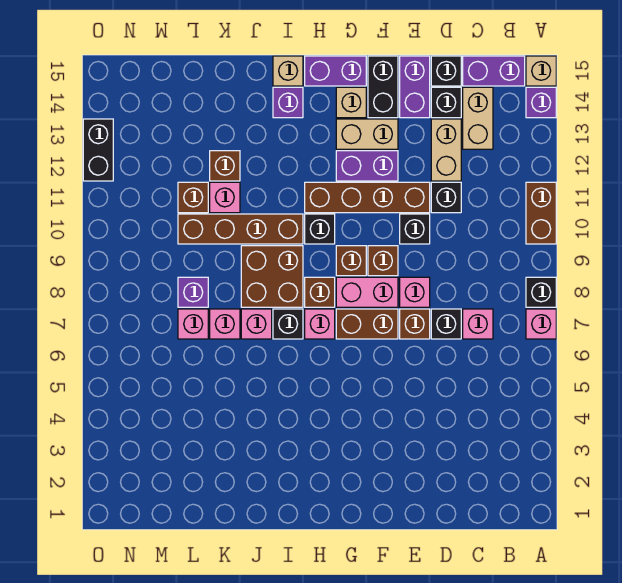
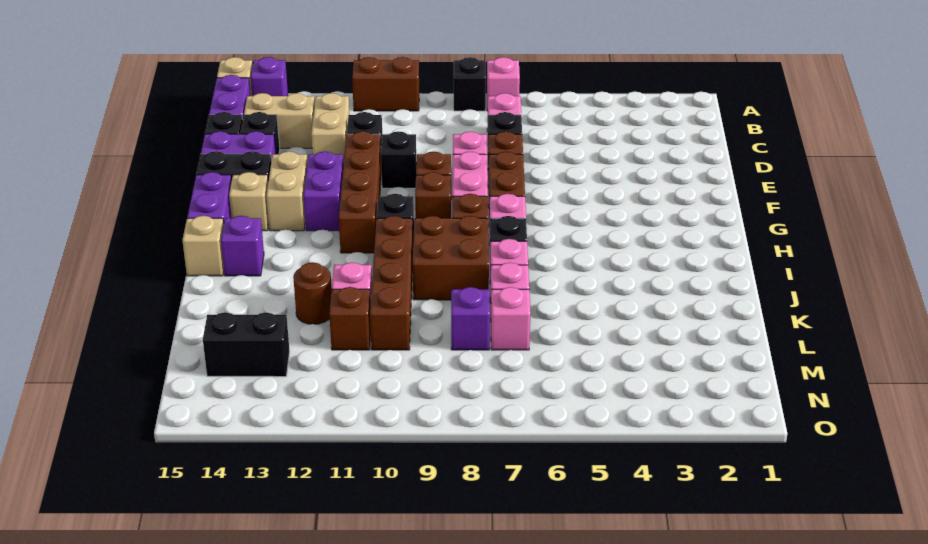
tan brick D12:D13 level 1 -> tan brick C12:D12 level 1
brown brick K12 level 1 -> brown round brick K12 level 1
black brick O12:O13 level 1 -> black brick M13:M14 level 1

